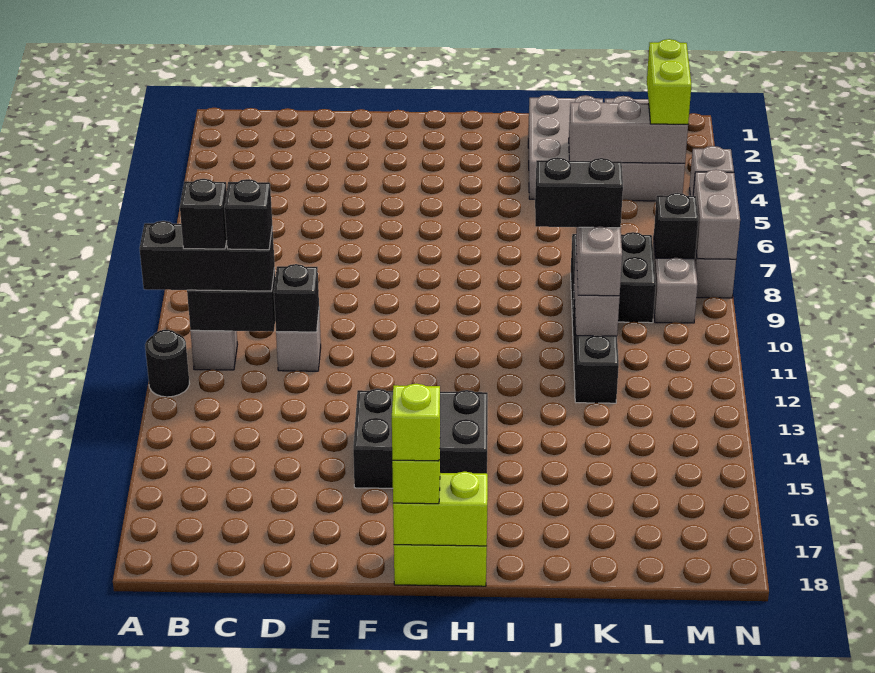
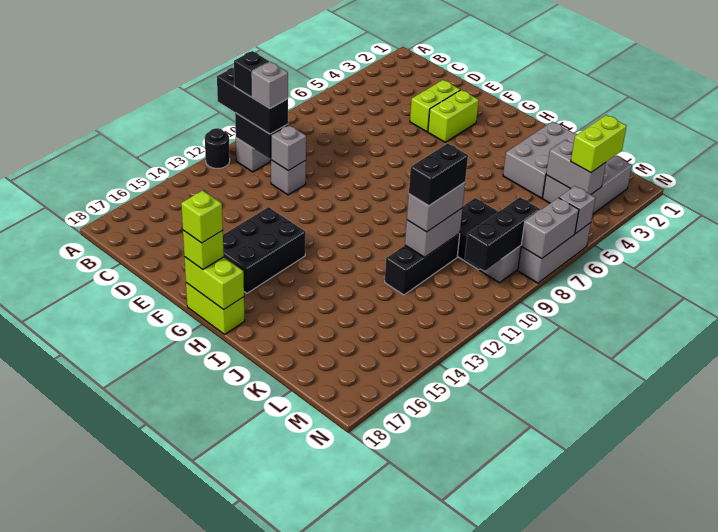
black brick C11 level 4 -> grey brick C11 level 4
black brick D11 level 2 -> grey brick D11 level 2
none -> lime brick E3:E4 level 1
none -> lime brick F3:F4 level 1
black brick F14:H15 level 1 -> black brick F14:G16 level 1
black brick J10:K10 level 4 -> black brick K10:K11 level 4
grey brick K4:M4 level 2 -> grey brick L4:M4 level 2
black brick M8 level 2 -> black brick M8:M10 level 2

